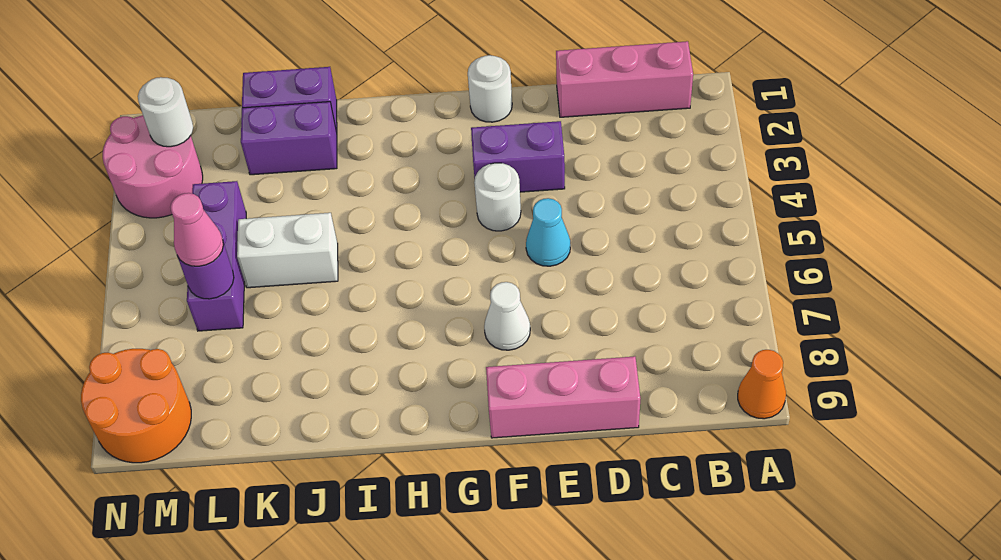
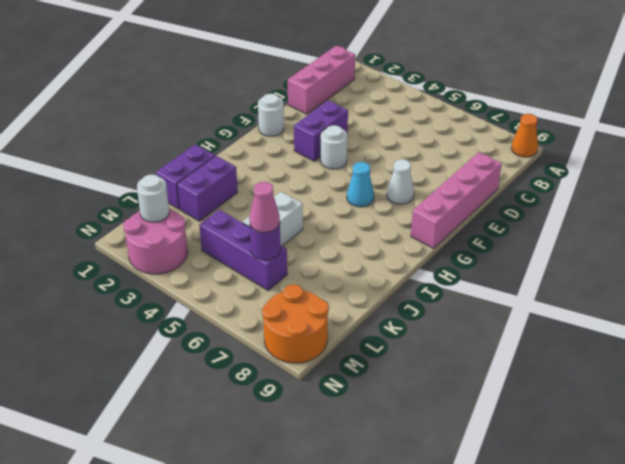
pink brick D9:F9 level 1 -> pink brick D9:G9 level 1
cyan cone E5 level 1 -> cyan cone G6 level 1

